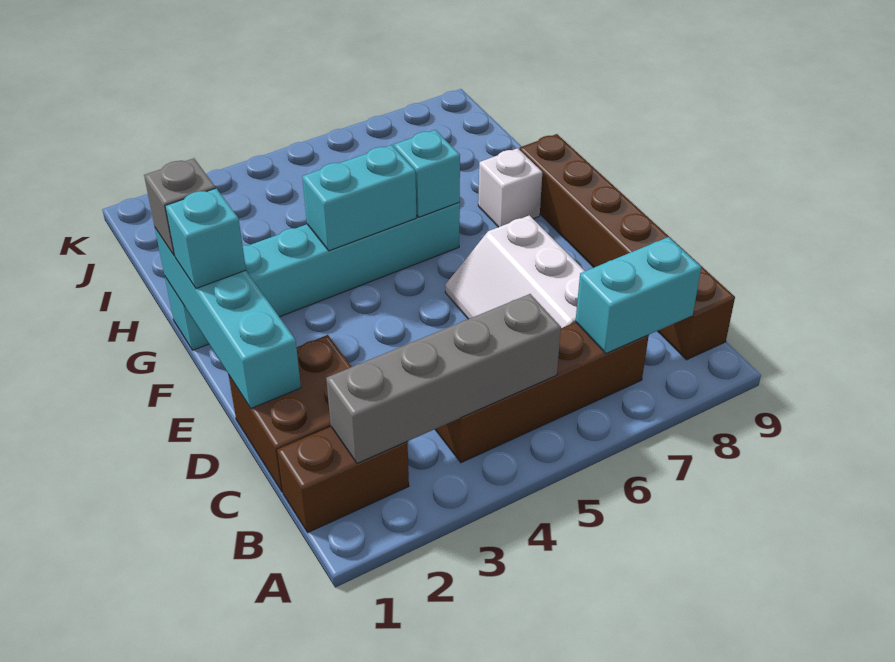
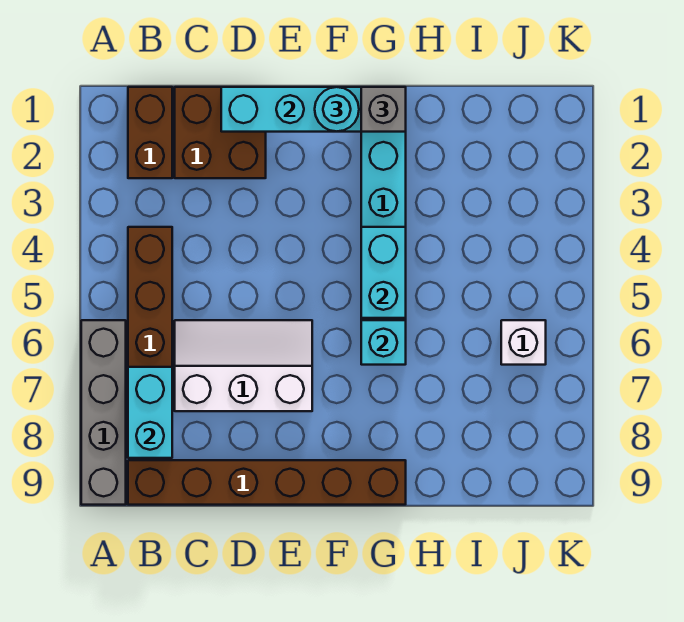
grey brick B2:B5 level 2 -> grey brick A6:A9 level 1
cyan brick F1 level 3 -> cyan round brick F1 level 3
white brick G8 level 1 -> white brick J6 level 1

